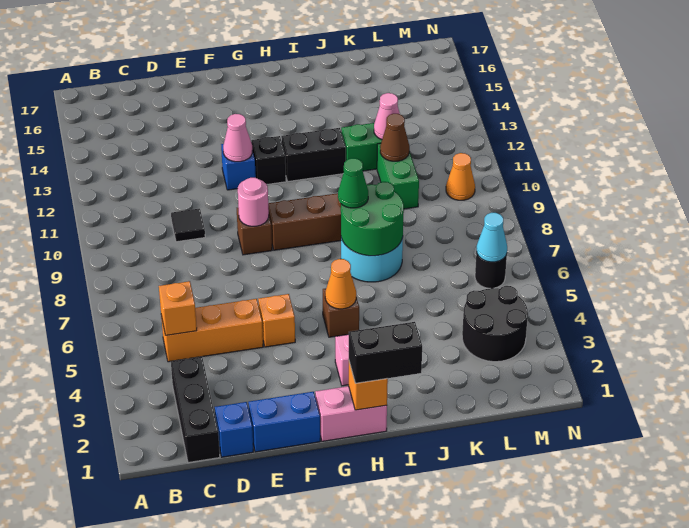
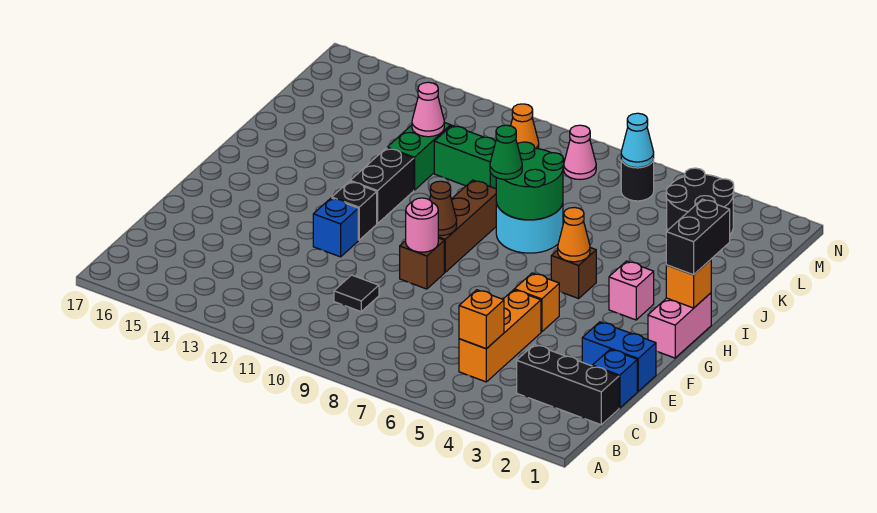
blue brick E1:F1 level 1 -> blue brick E1:E2 level 1
pink cone F12 level 2 -> pink cone M8 level 1
brown cone K11 level 2 -> brown cone G9 level 2

